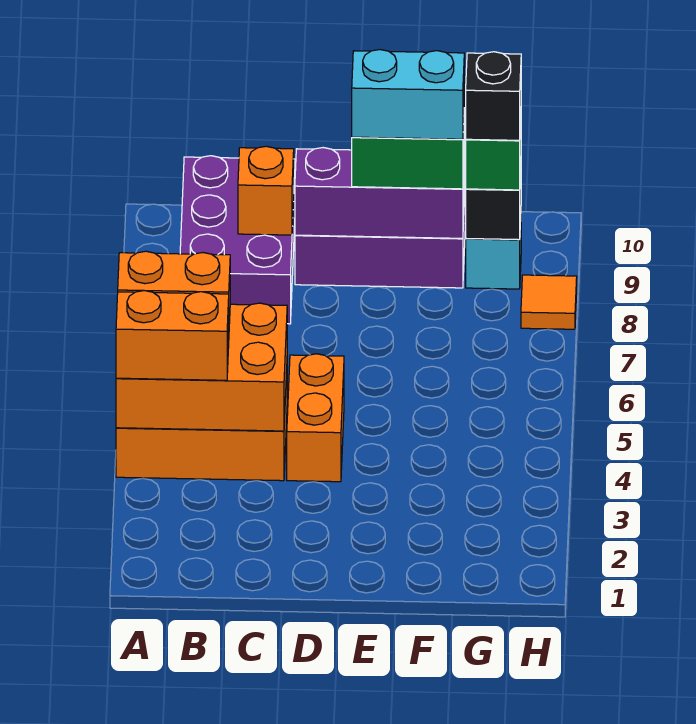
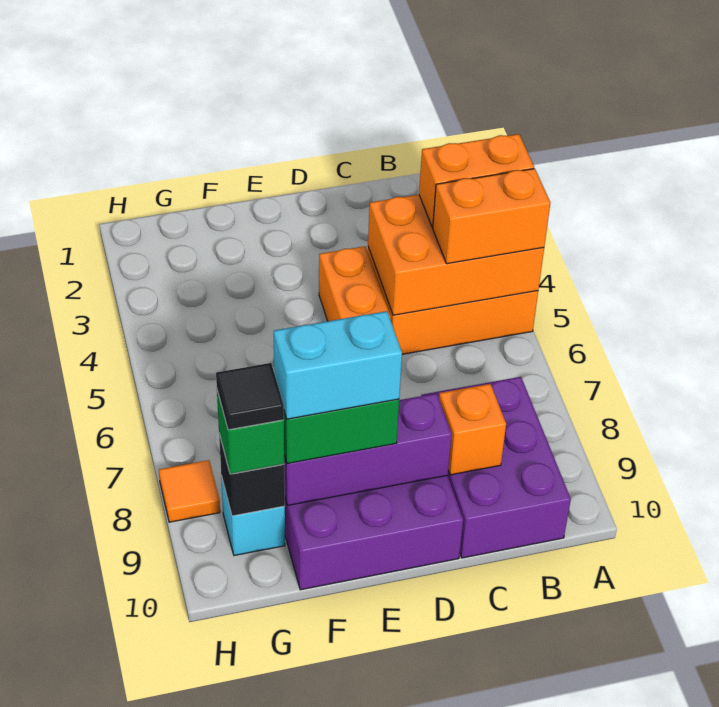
black brick G9 level 4 -> black tile G9 level 4

